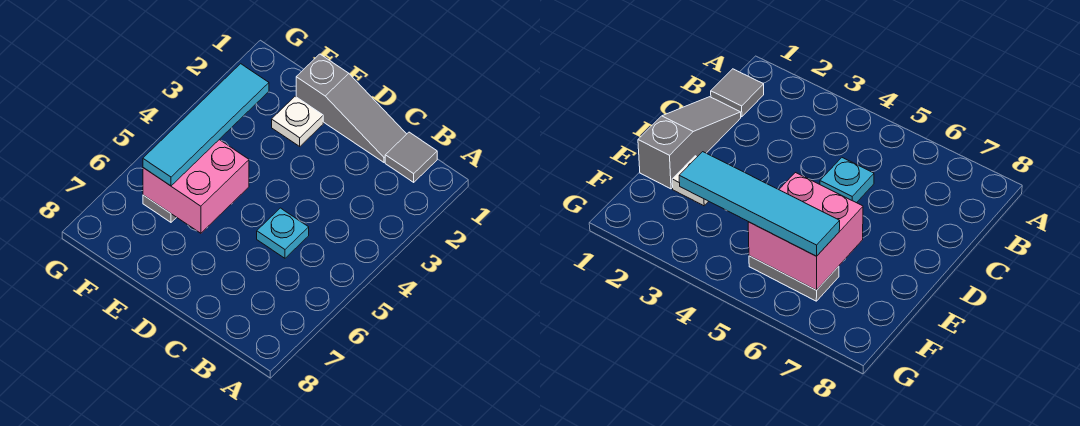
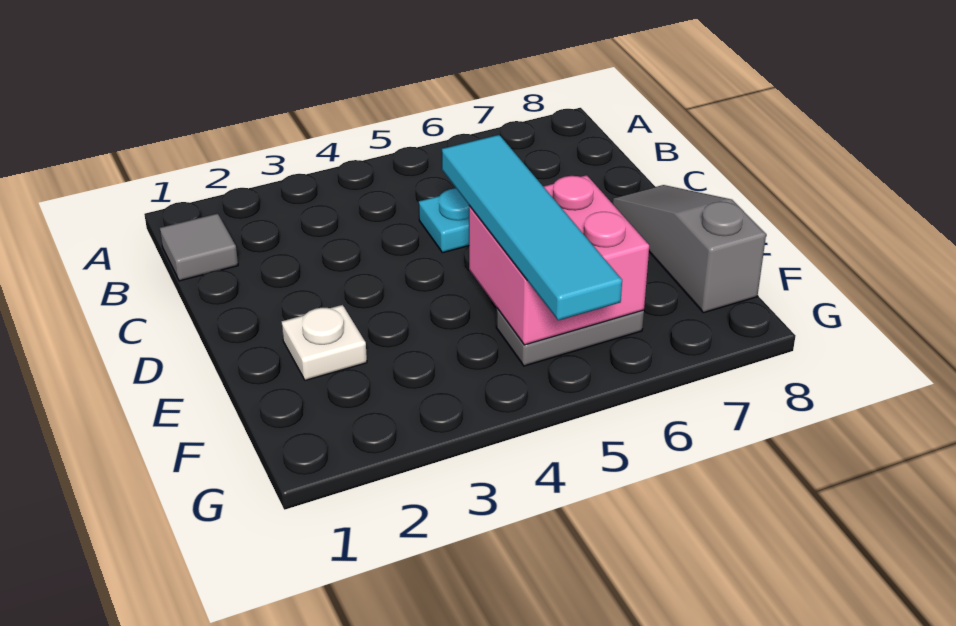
grey slope C1:E1 level 1 top E -> grey slope D8:F8 level 1 top F
cyan tile F3:F6 level 3 -> cyan tile D5:G5 level 3

